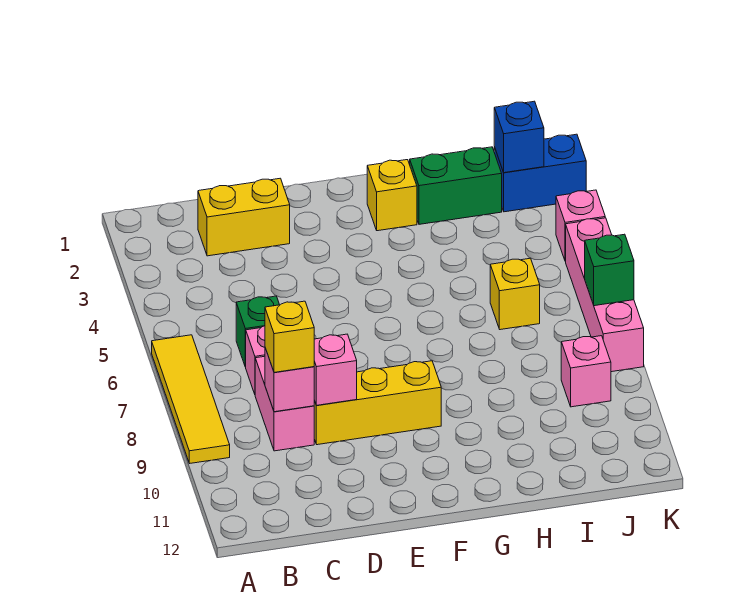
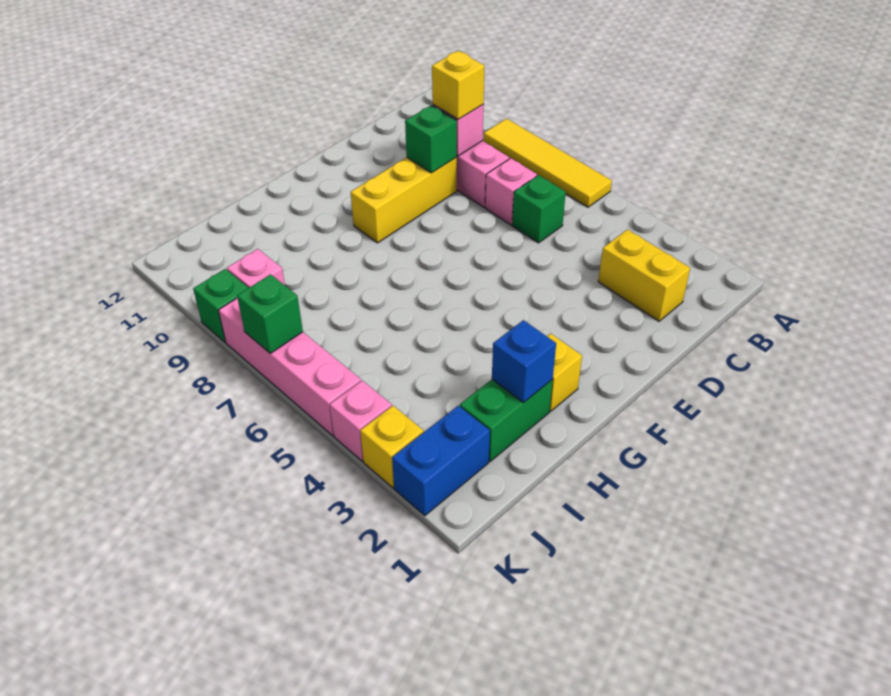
yellow brick C2:D2 level 1 -> yellow brick C2:C3 level 1
pink brick D9 level 2 -> green brick D9 level 2
yellow brick I6 level 1 -> yellow brick K3 level 1
blue brick J2 level 2 -> blue brick H2 level 2
none -> green brick K9 level 1

